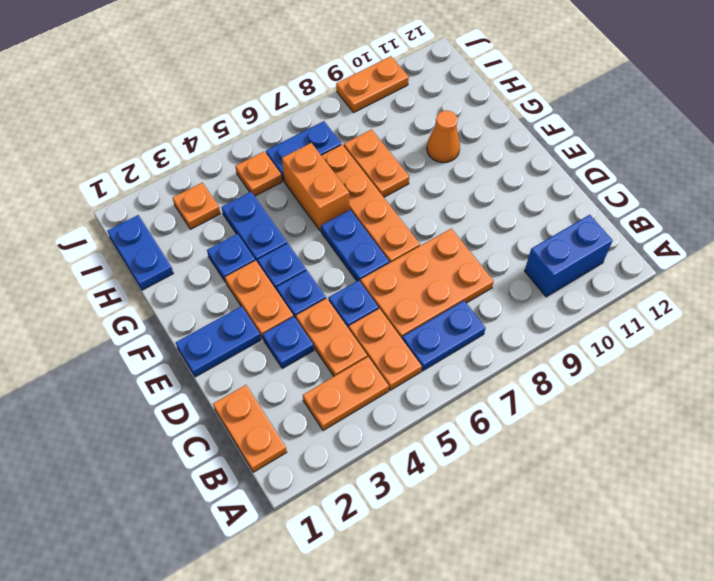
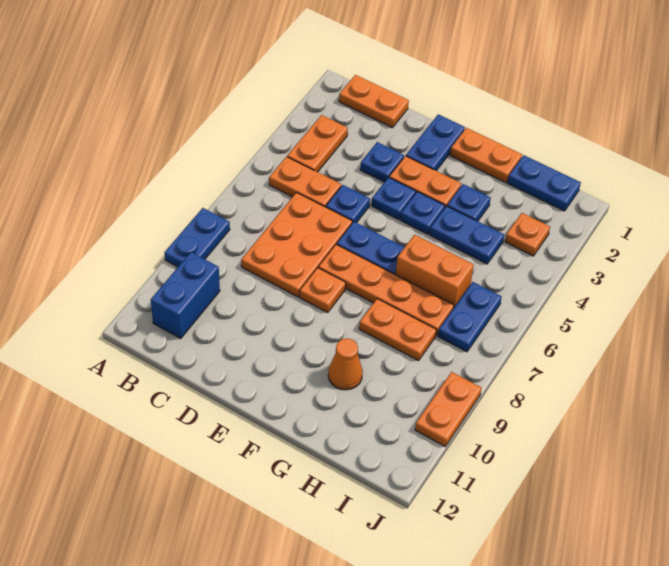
blue plate B6:B7 level 1 -> blue plate A8:A9 level 1
orange plate C4:D4 level 1 -> orange plate F1:G1 level 1
orange plate I5 level 1 -> orange plate E8 level 1

